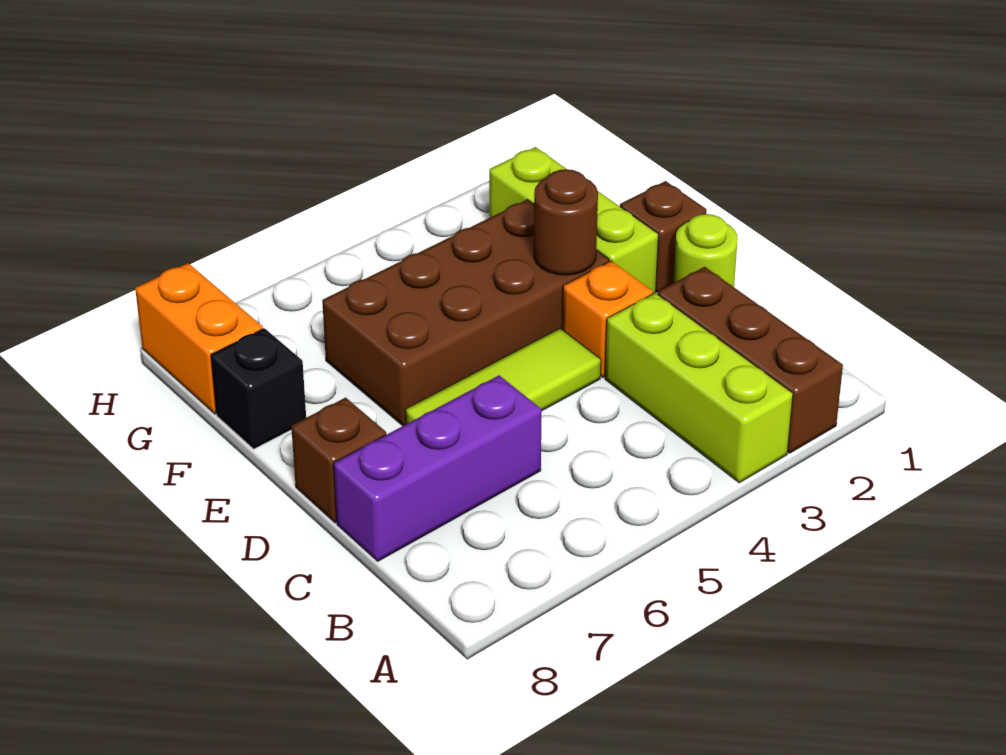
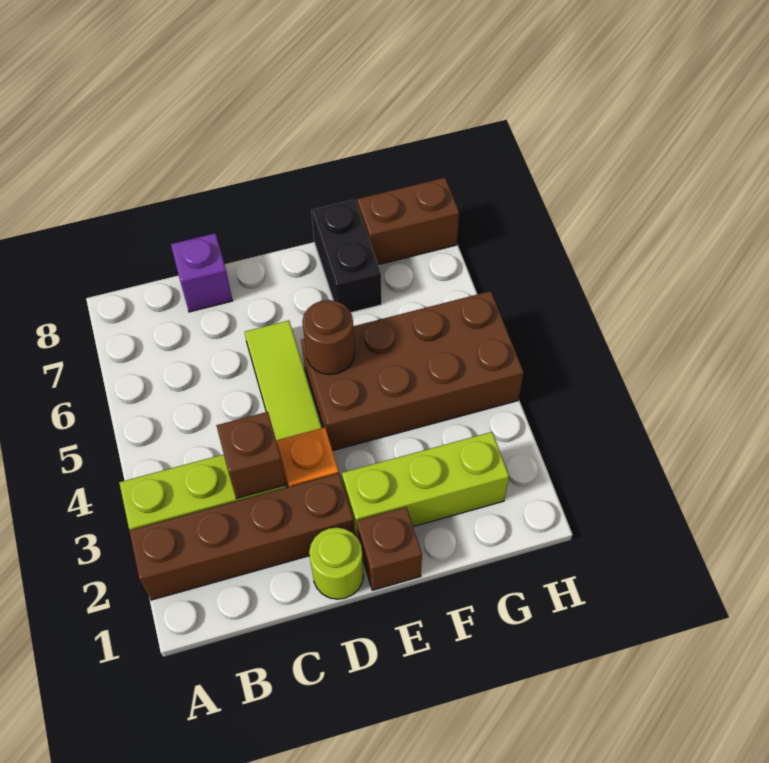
brown brick A2:C2 level 1 -> brown brick A2:D2 level 1
purple brick C6:C8 level 1 -> purple brick C8 level 1
brown brick D8 level 1 -> brown brick C3 level 2
brown brick E3:F6 level 1 -> brown brick E4:H5 level 1
brown round brick E3 level 2 -> brown round brick E5 level 2
black brick F8 level 1 -> black brick F7:F8 level 1
orange brick G8:H8 level 1 -> brown brick G8:H8 level 1

